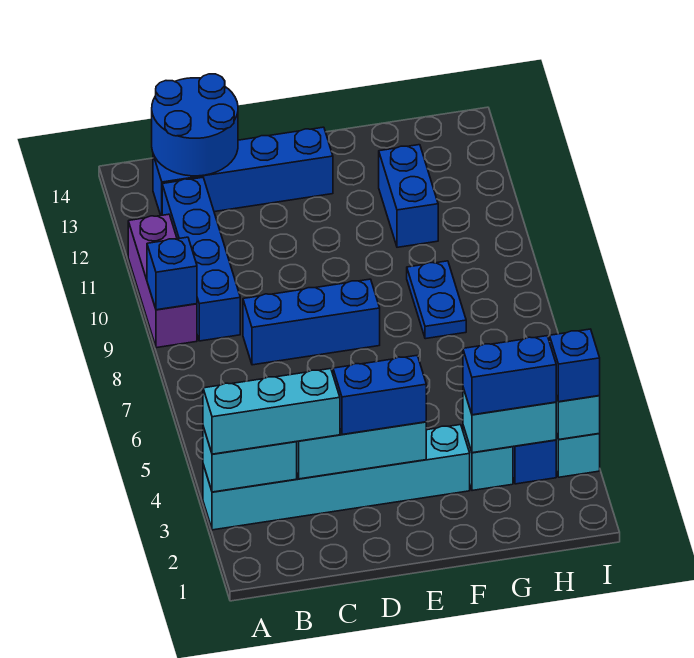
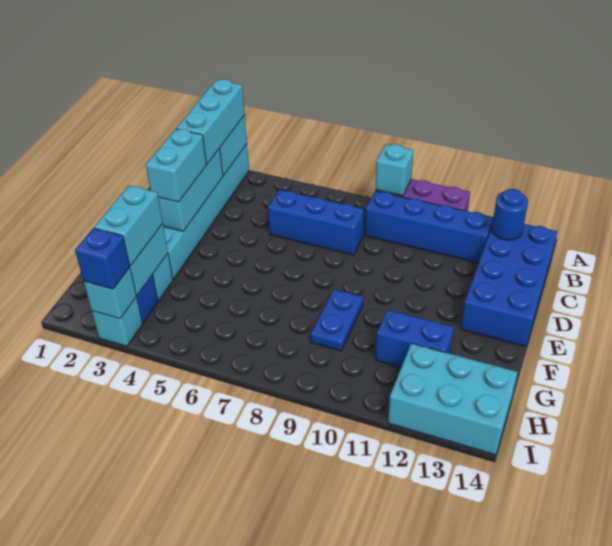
blue brick A9 level 2 -> cyan brick A9 level 2
blue brick B13:E13 level 1 -> blue brick B13:E14 level 1
blue round brick B13:C14 level 2 -> blue round brick B13 level 2
blue brick C8:E8 level 1 -> blue brick C6:C8 level 1
blue brick D3:E3 level 3 -> cyan brick D3:E3 level 3
blue brick G3:H3 level 3 -> cyan brick G3:H3 level 3
blue plate G8:G9 level 1 -> blue plate F9:G9 level 1
none -> cyan brick H12:I14 level 1

